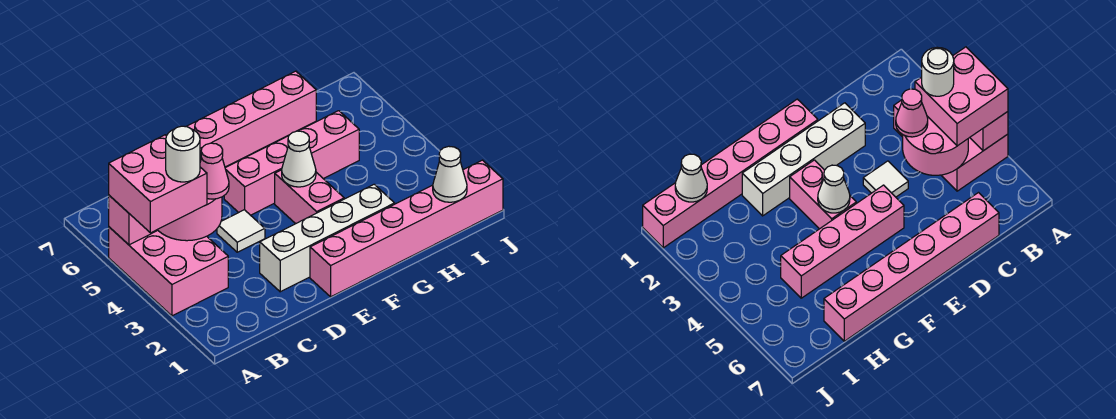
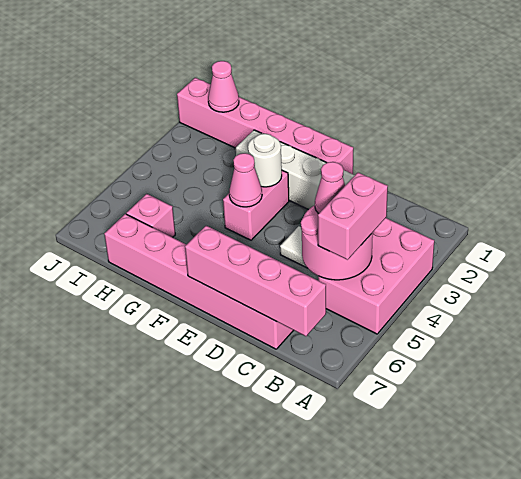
pink brick A4:B5 level 3 -> pink brick B4:B5 level 3
pink brick A5 level 2 -> pink brick H6 level 1
white round brick B4 level 4 -> white round brick F3 level 2
pink brick E5:H5 level 1 -> pink brick B7:E7 level 2
white cone F4 level 2 -> pink cone F4 level 2
white cone I1 level 2 -> pink cone I1 level 2

